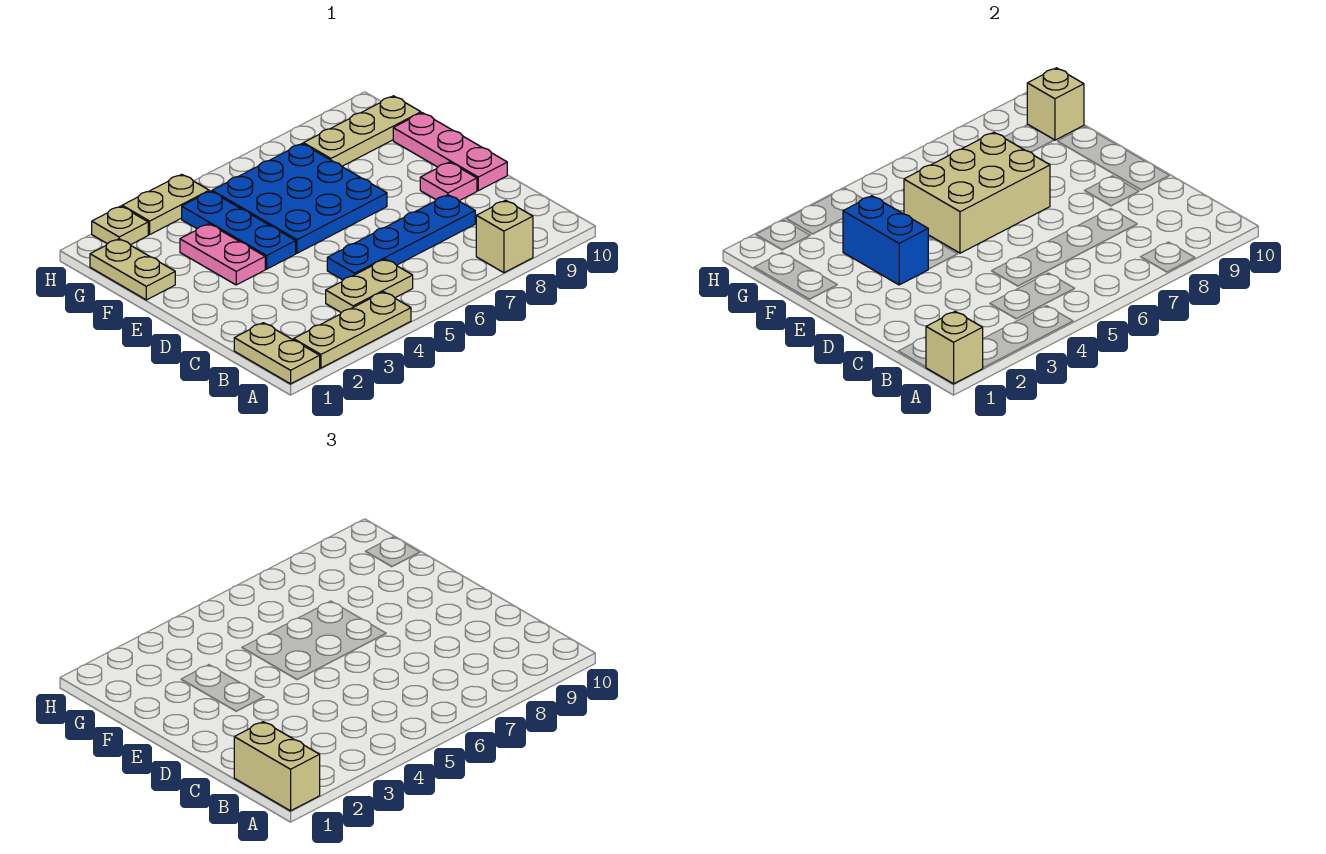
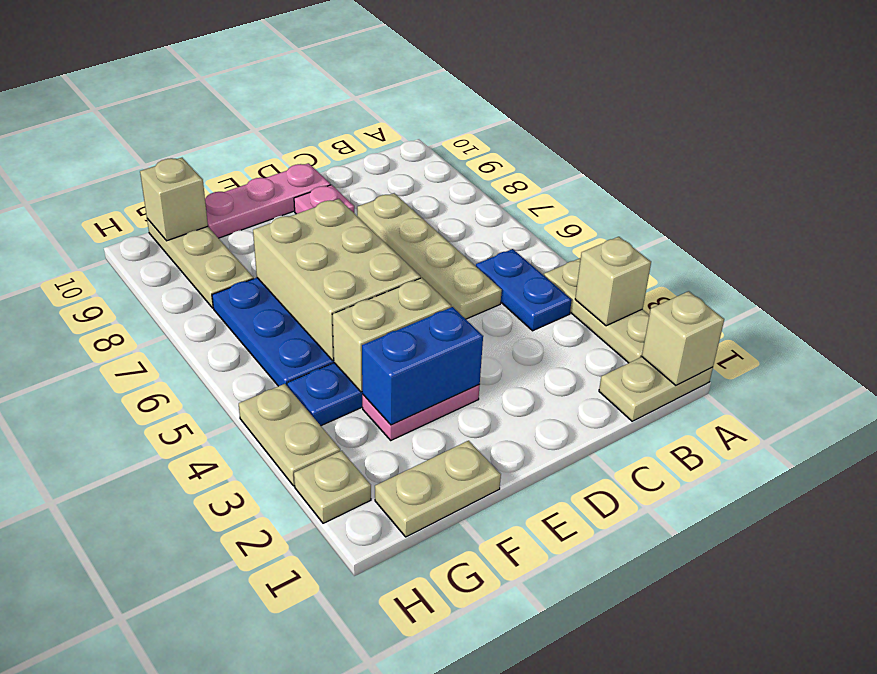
tan brick A1:B1 level 3 -> tan brick E4:F4 level 2
tan brick A8 level 1 -> tan brick A3 level 2
tan plate B4:B5 level 1 -> blue plate B4:B5 level 1
blue plate C5:C8 level 1 -> tan plate C5:C8 level 1

